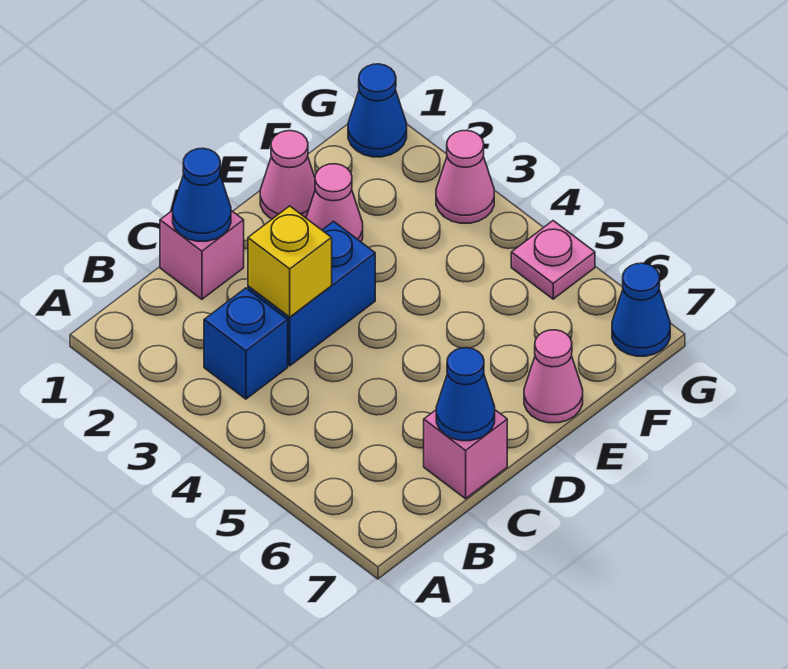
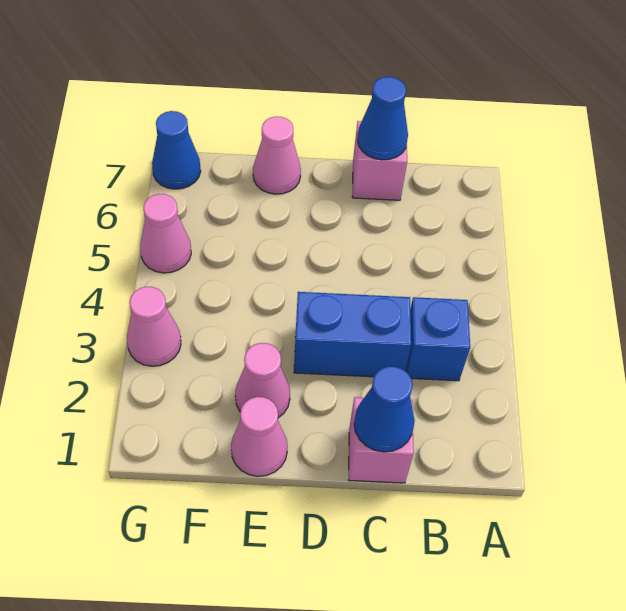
yellow brick C3 level 2 -> none
blue cone G1 level 1 -> none
pink plate G5 level 1 -> pink cone G5 level 1

